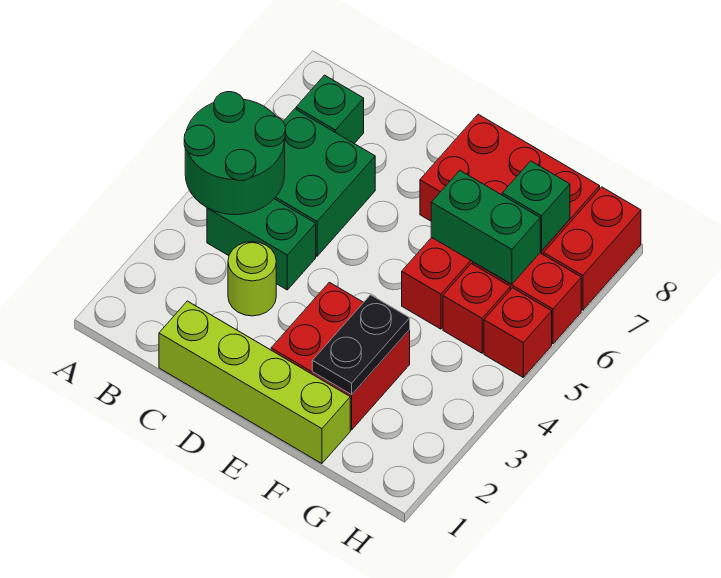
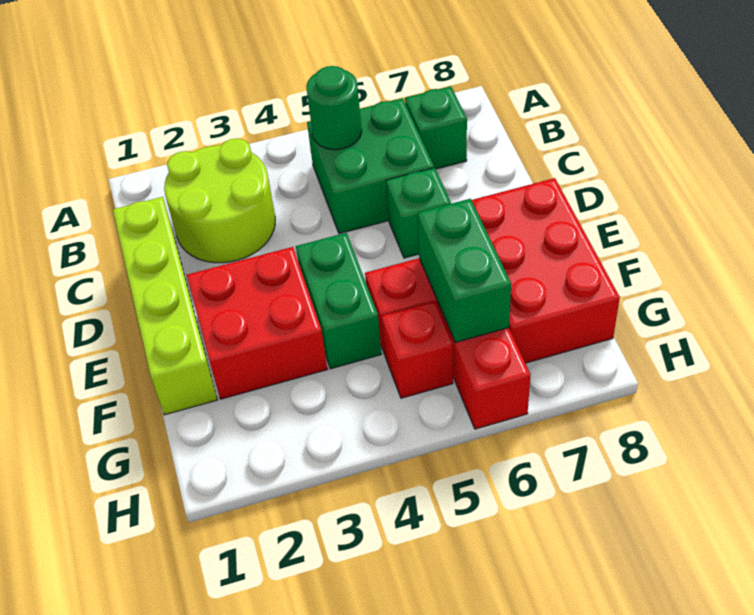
green round brick A4:B5 level 2 -> green round brick B5 level 2
green brick B4:C4 level 1 -> green brick E4:F4 level 1
lime round brick C3 level 1 -> lime round brick B2:C3 level 1
black plate F2:F3 level 2 -> none
green brick G7 level 2 -> green brick D6 level 1
red brick H5 level 1 -> none
red brick H7:H8 level 1 -> none

